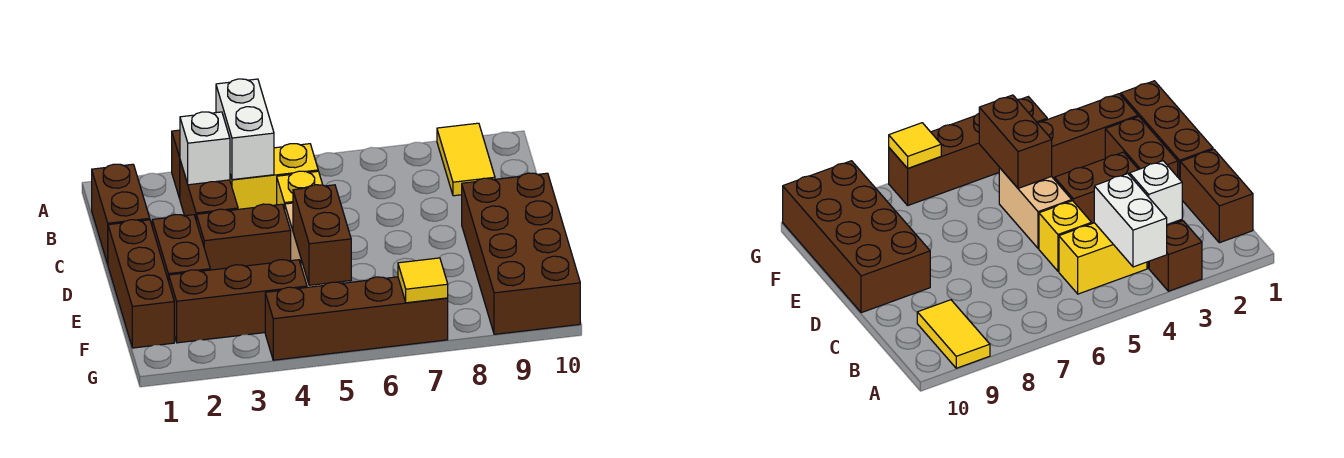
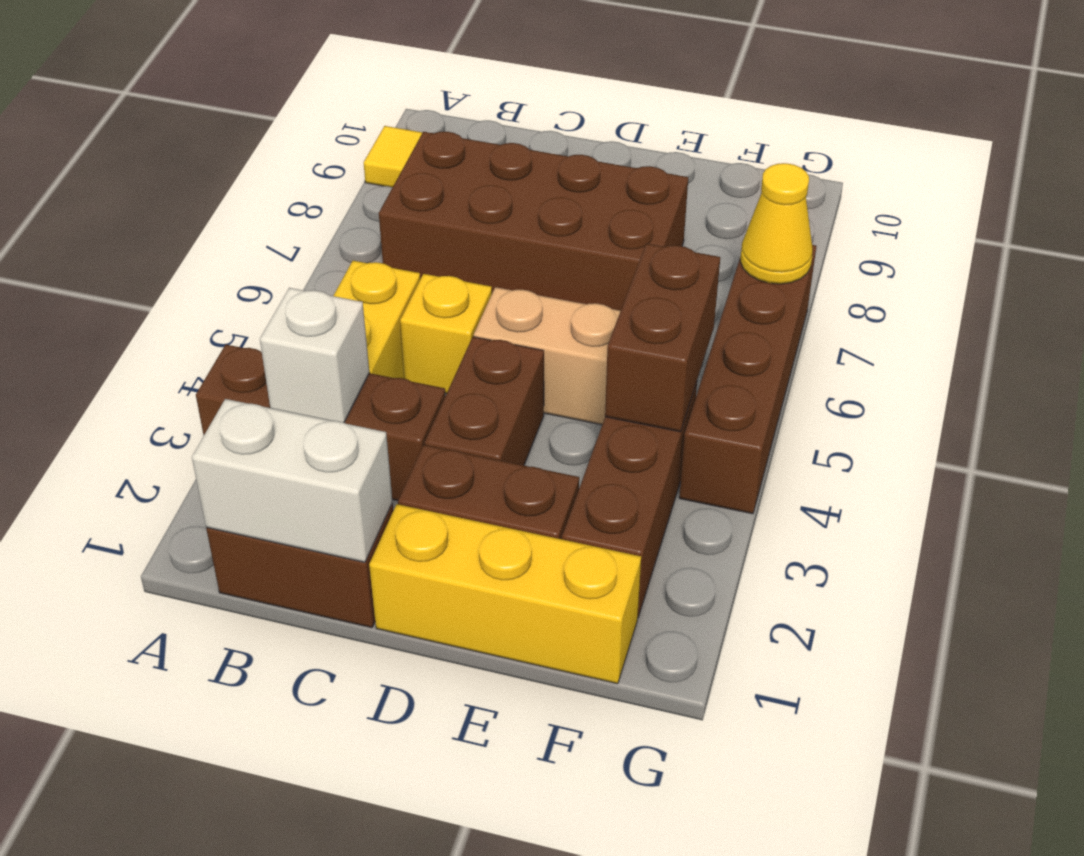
white brick A4:B4 level 2 -> white brick B1:C1 level 2
brown brick D1:F1 level 1 -> yellow brick D1:F1 level 1
brown brick D9:G10 level 1 -> brown brick B7:E8 level 1
brown brick E5:F5 level 2 -> brown brick F4:F5 level 2
yellow tile G7 level 2 -> yellow cone G7 level 2

